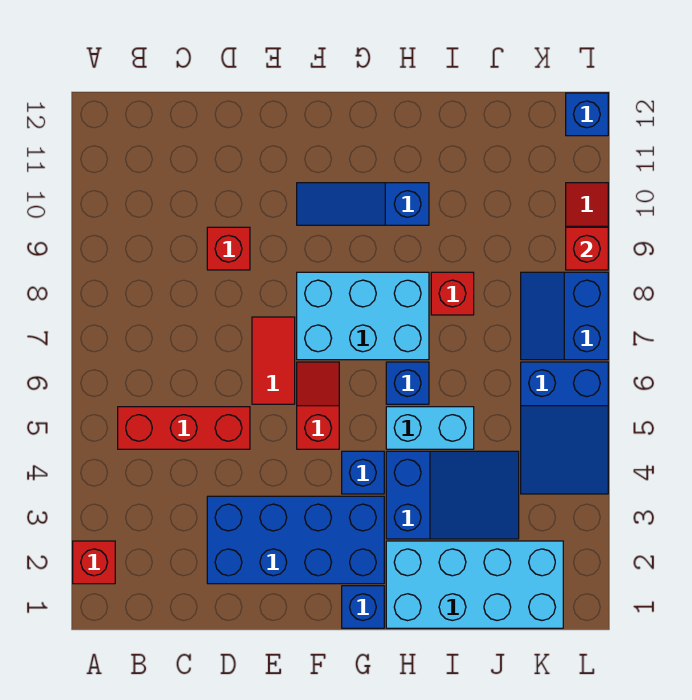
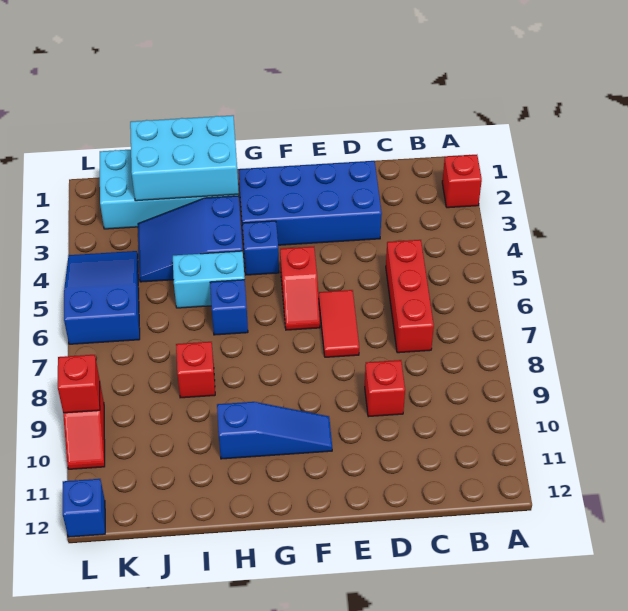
red brick B5:D5 level 1 -> red brick C5:C7 level 1
cyan brick F7:H8 level 1 -> cyan brick H1:J2 level 2
blue brick G1 level 1 -> none
blue slope K7:L8 level 1 top L -> none

